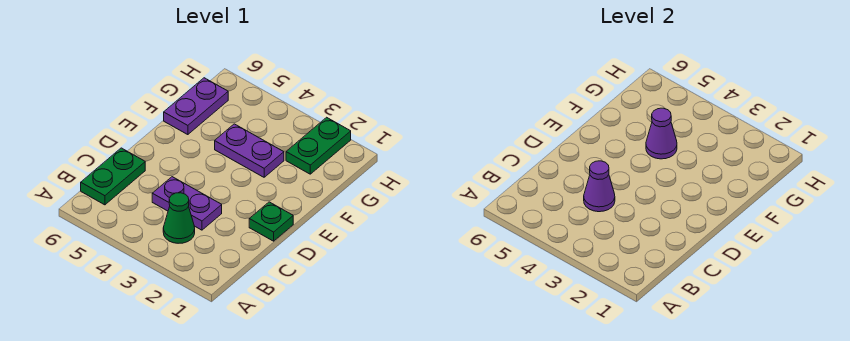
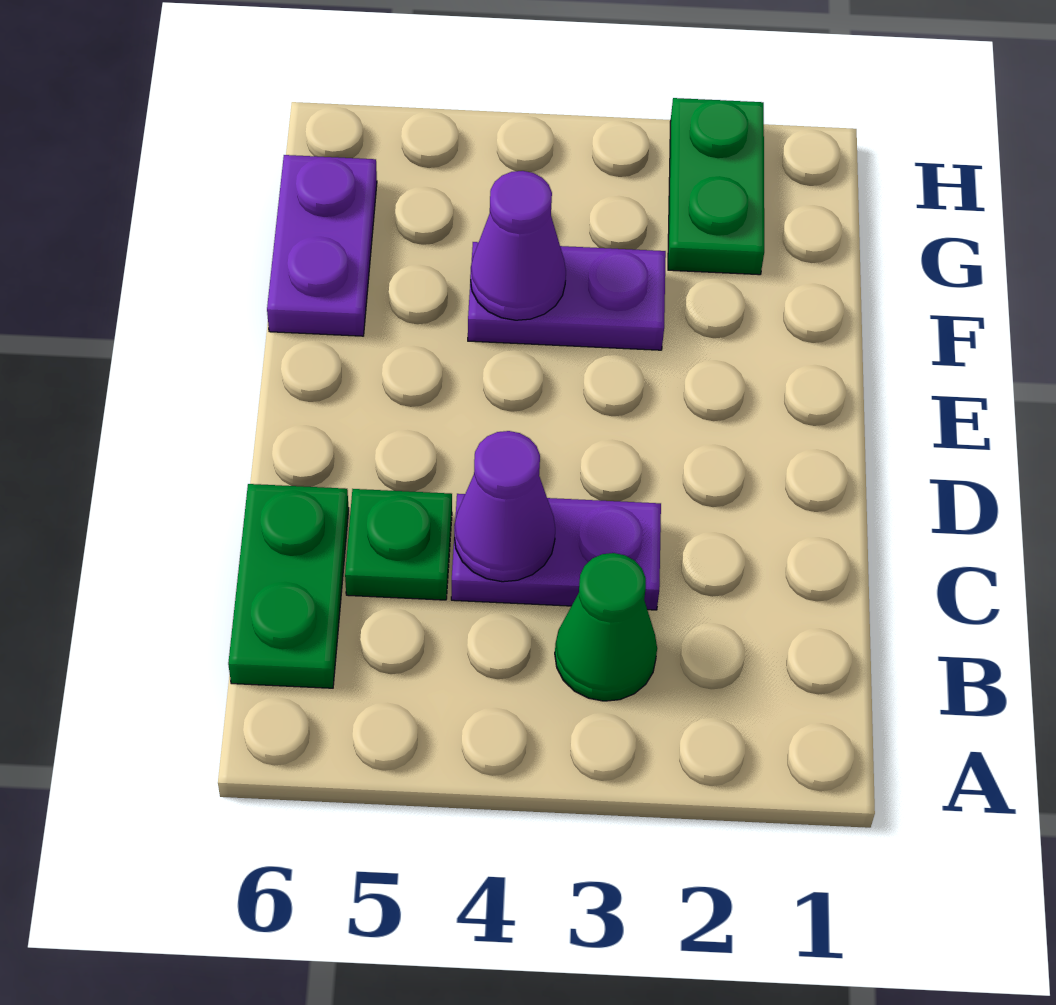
green plate D1 level 1 -> green plate C5 level 1

